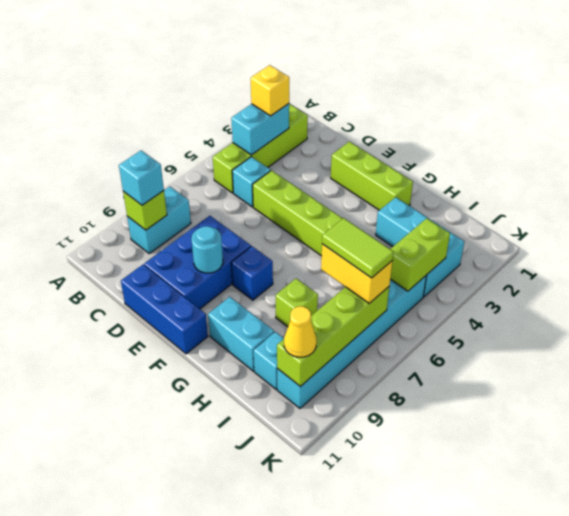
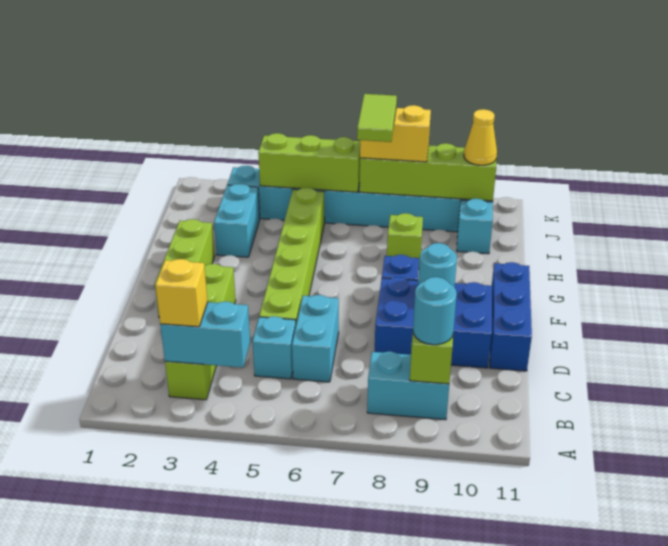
lime brick B2:B5 level 1 -> lime brick B3:E3 level 1
cyan brick B9 level 3 -> cyan round brick B9 level 3
cyan brick G10:H10 level 1 -> cyan brick C6:D6 level 1
yellow brick I7:J7 level 3 -> yellow brick J7:J8 level 3
lime brick J4:J5 level 2 -> lime brick J4:J6 level 2

